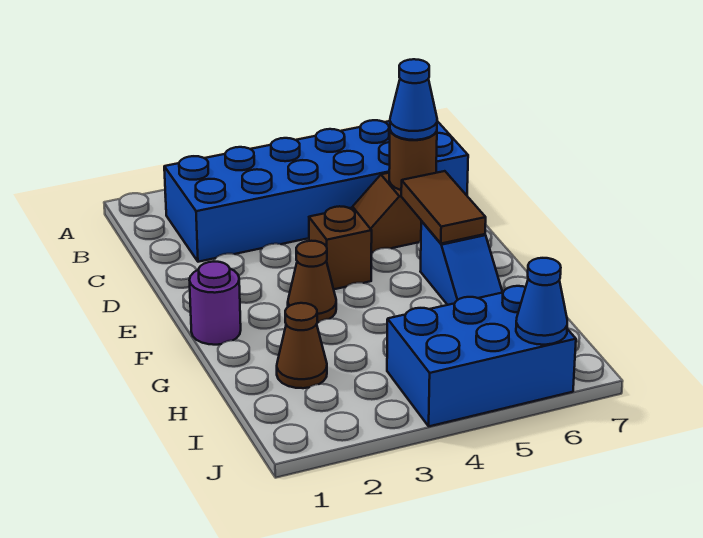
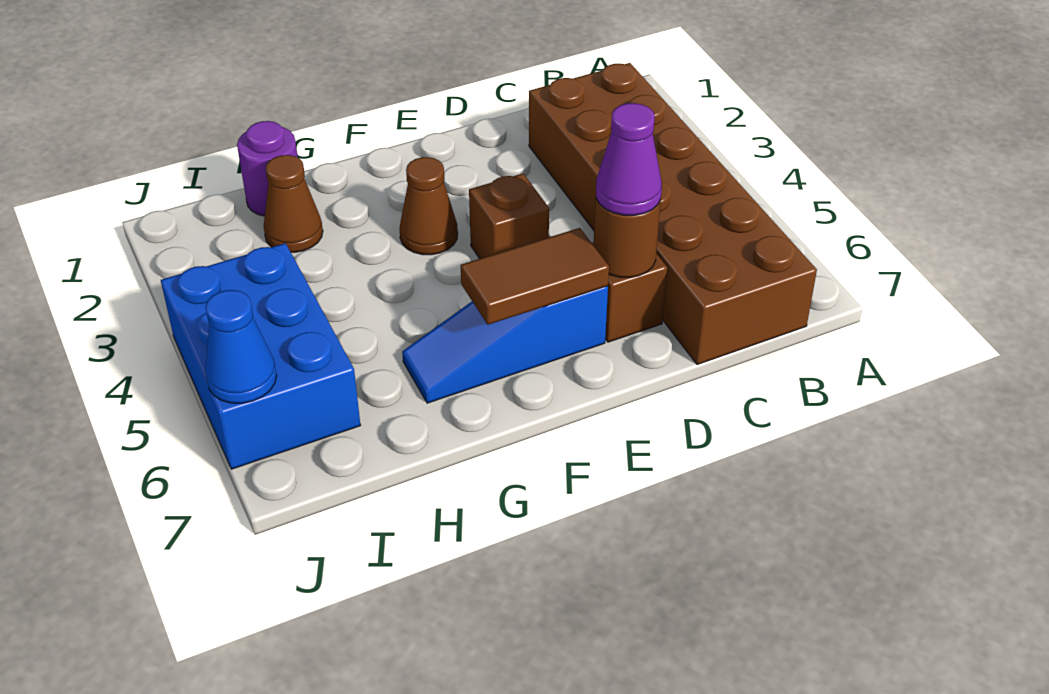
blue brick B2:C7 level 1 -> brown brick B2:C7 level 1
blue cone D6 level 3 -> purple cone D6 level 3
purple round brick F1 level 1 -> purple round brick H1 level 1
blue slope F6:G6 level 1 top F -> blue slope E6:G6 level 1 top E

